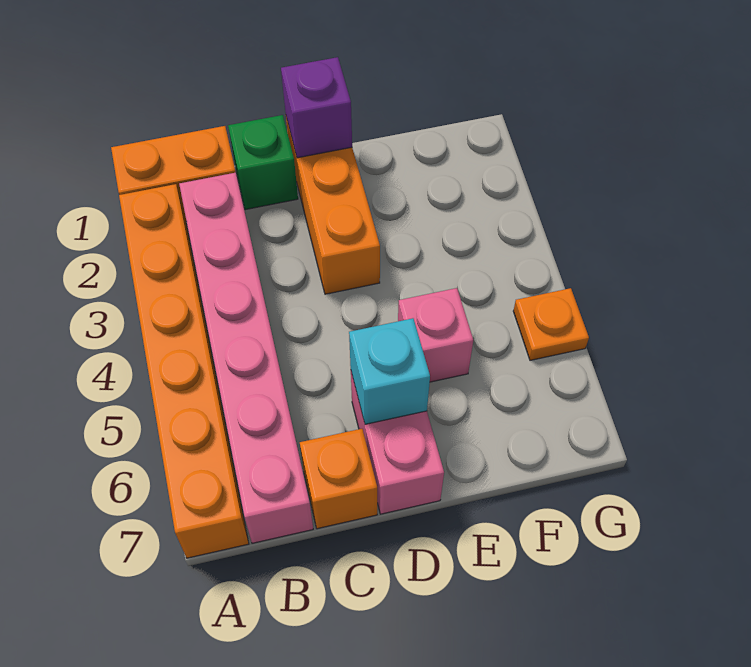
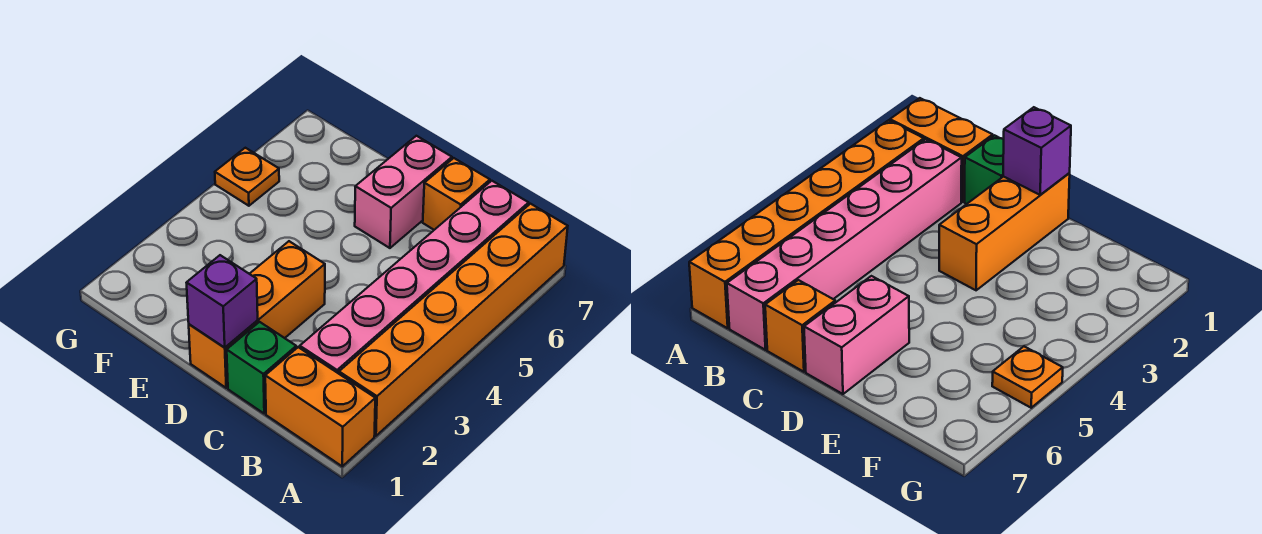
cyan brick D6 level 2 -> none
pink brick E5 level 1 -> none

